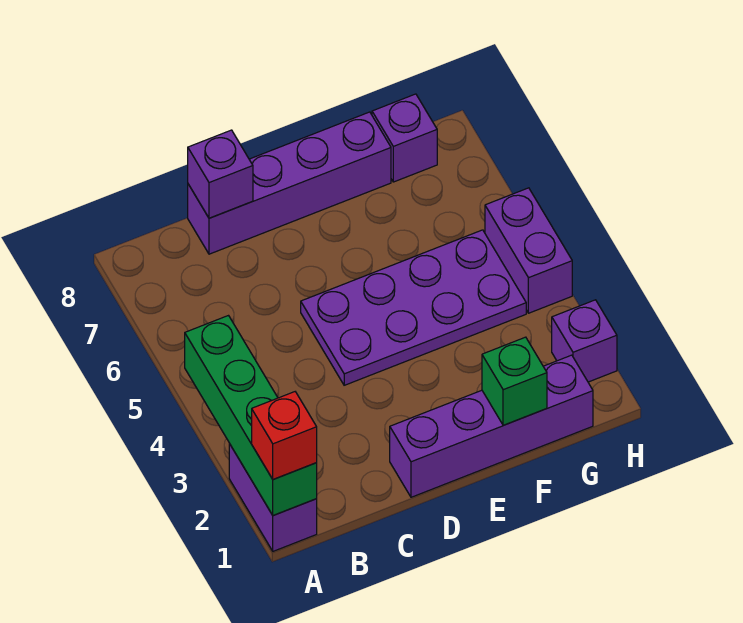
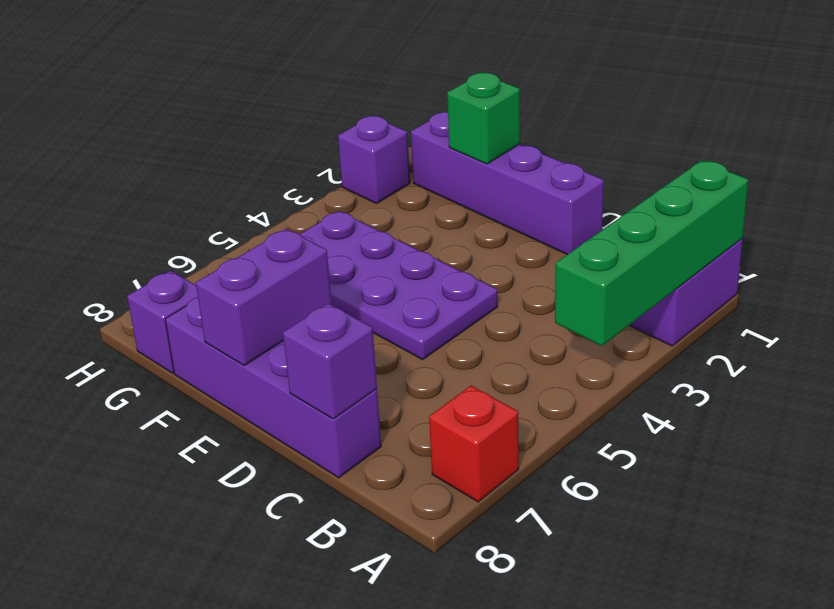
red brick A1 level 3 -> red brick A7 level 1
purple brick H4:H5 level 1 -> purple brick E7:E8 level 2

